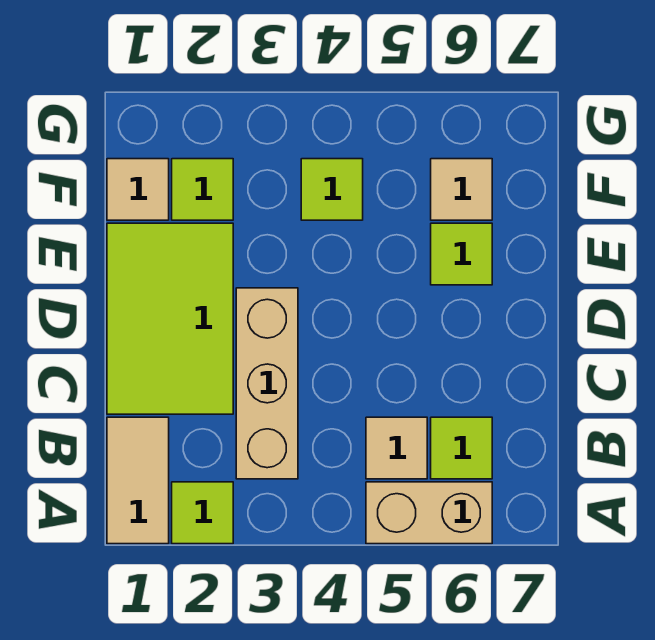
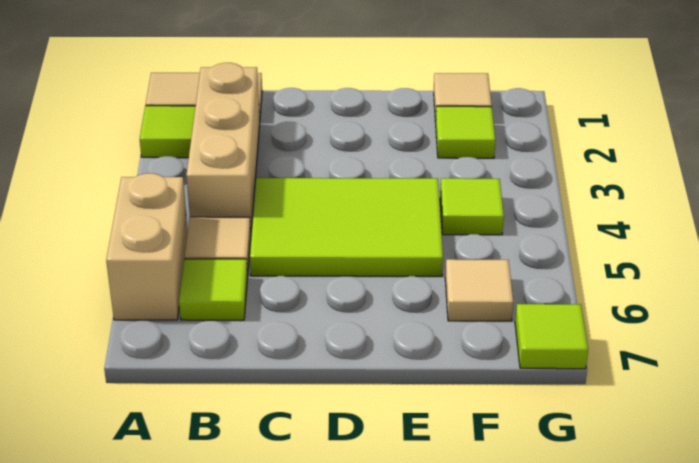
tan brick B3:D3 level 1 -> tan brick B2:B4 level 1
lime tile C1:E2 level 1 -> lime tile C4:E5 level 1
lime tile E6 level 1 -> lime tile G7 level 1

